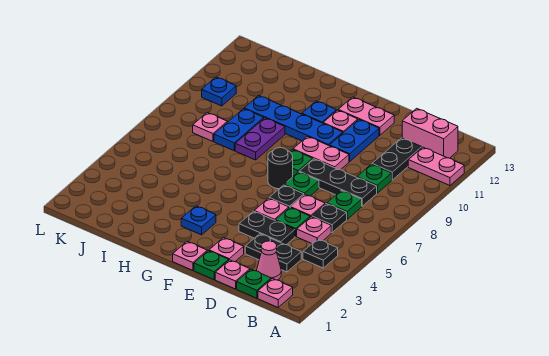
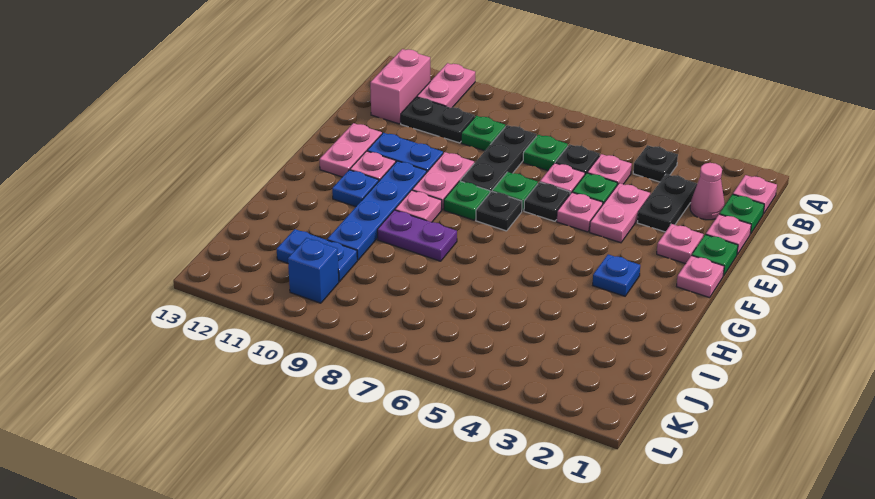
black plate D4:E4 level 1 -> pink plate D4:E4 level 1
black round brick F7 level 1 -> black plate F7 level 1
blue plate I8:I9 level 1 -> blue plate J10:J11 level 1
pink plate J8 level 1 -> pink plate G9 level 1
blue plate K10 level 1 -> blue brick K10 level 1

